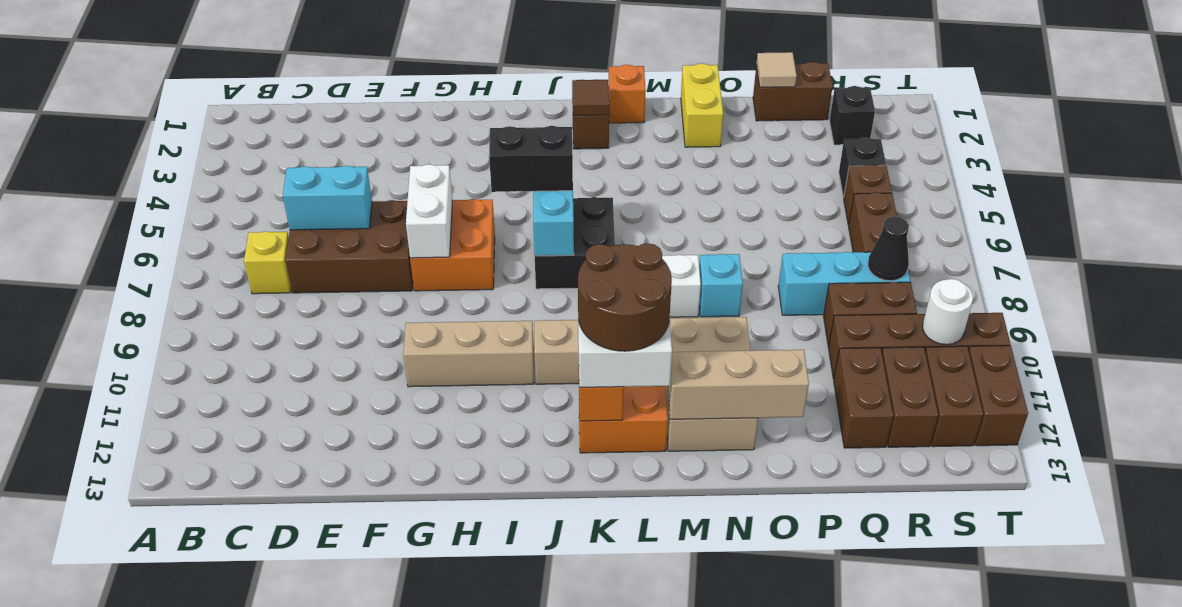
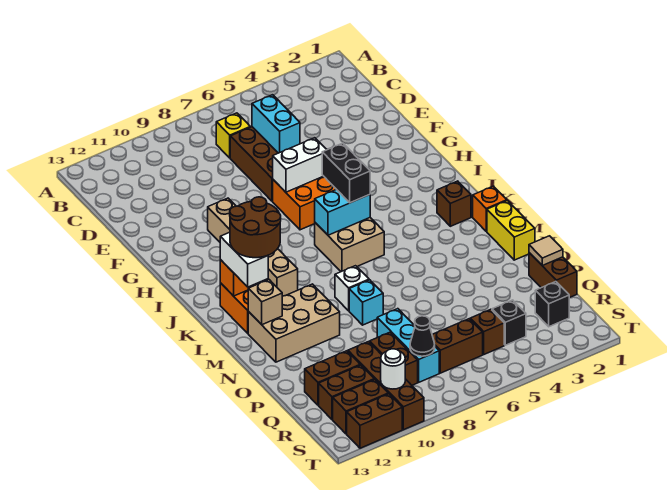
black brick J6:K7 level 1 -> tan brick J6:K7 level 1
brown tile K2 level 2 -> none
tan brick M12:O12 level 2 -> tan brick M12 level 2
yellow brick N1:N2 level 1 -> yellow brick M1:N1 level 1

